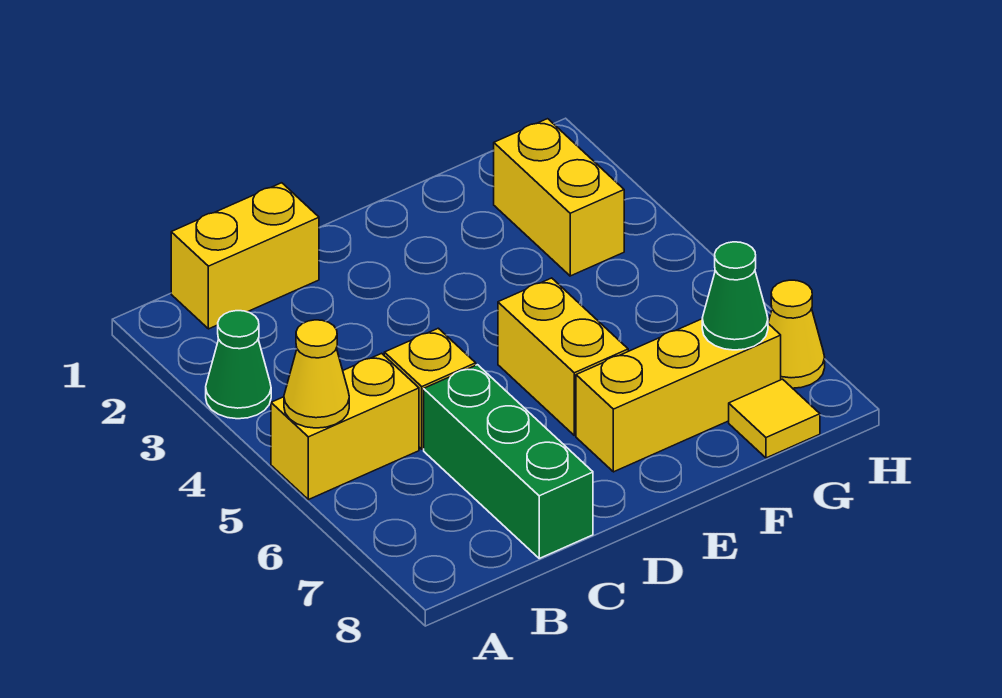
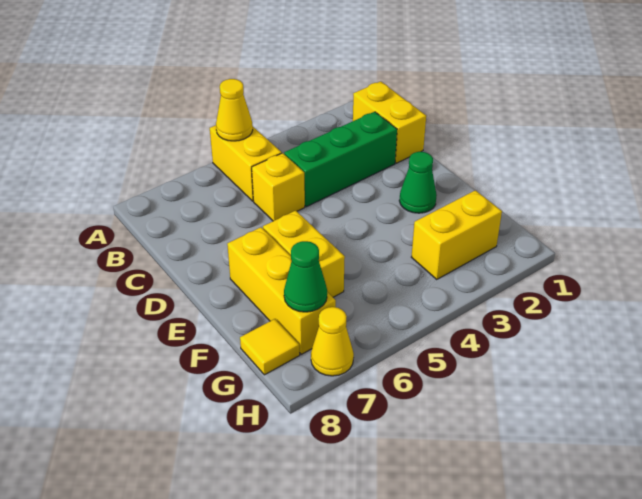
green cone A3 level 1 -> green cone E2 level 1
green brick C6:C8 level 1 -> green brick C2:C4 level 1
yellow brick E5:E6 level 1 -> yellow brick E6:F6 level 1

